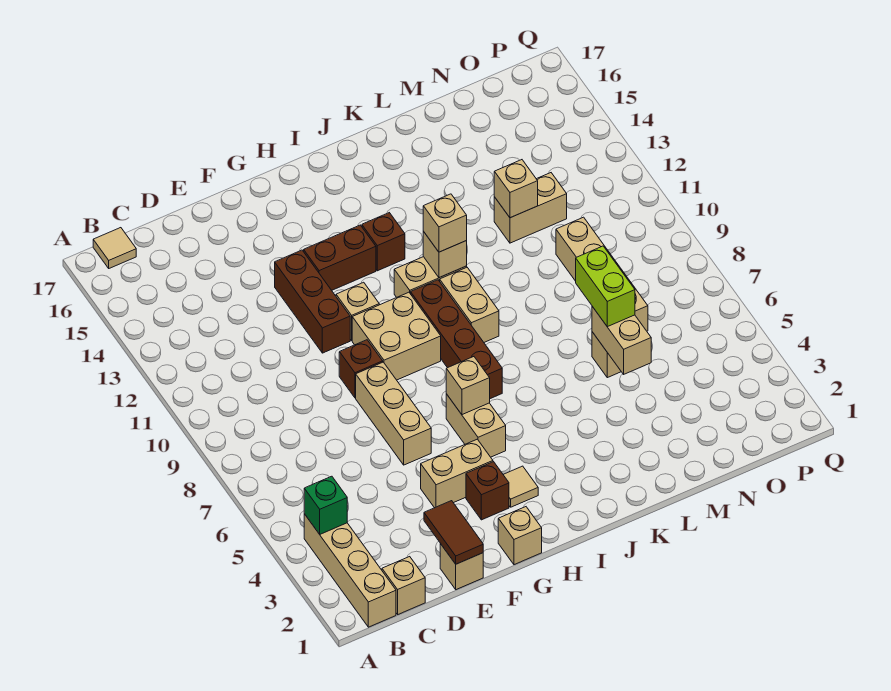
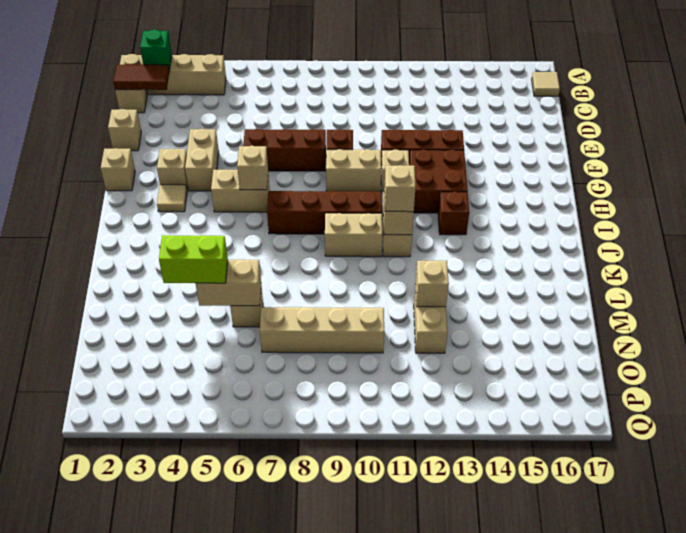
green brick B4 level 2 -> green brick B2 level 2
brown tile E1:E2 level 2 -> brown tile C1:C2 level 2
tan brick F6:F8 level 1 -> brown brick F6:F8 level 1
brown brick G3 level 1 -> tan brick G3 level 1
tan brick G9:H10 level 1 -> tan brick G9:G10 level 1
brown brick G13:H13 level 1 -> brown brick G12:H13 level 1
lime brick M6:M7 level 3 -> lime brick M4:M5 level 3

